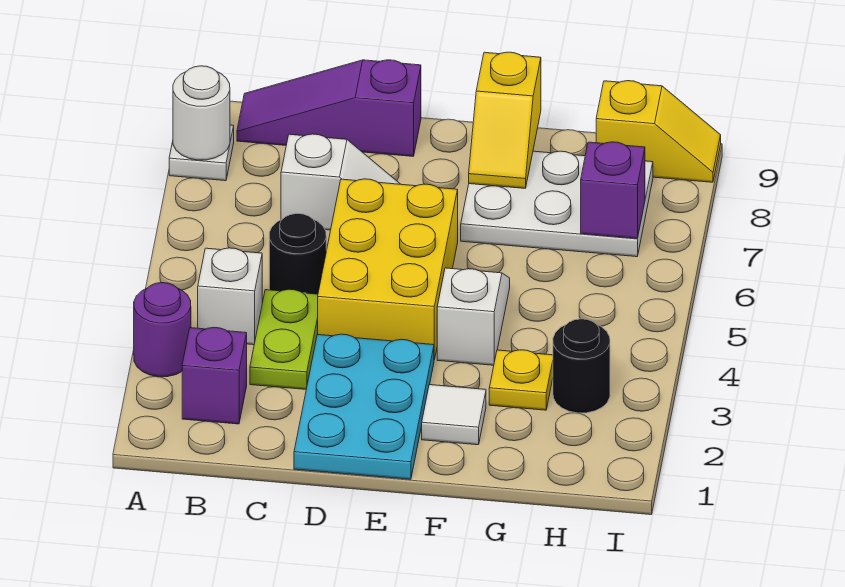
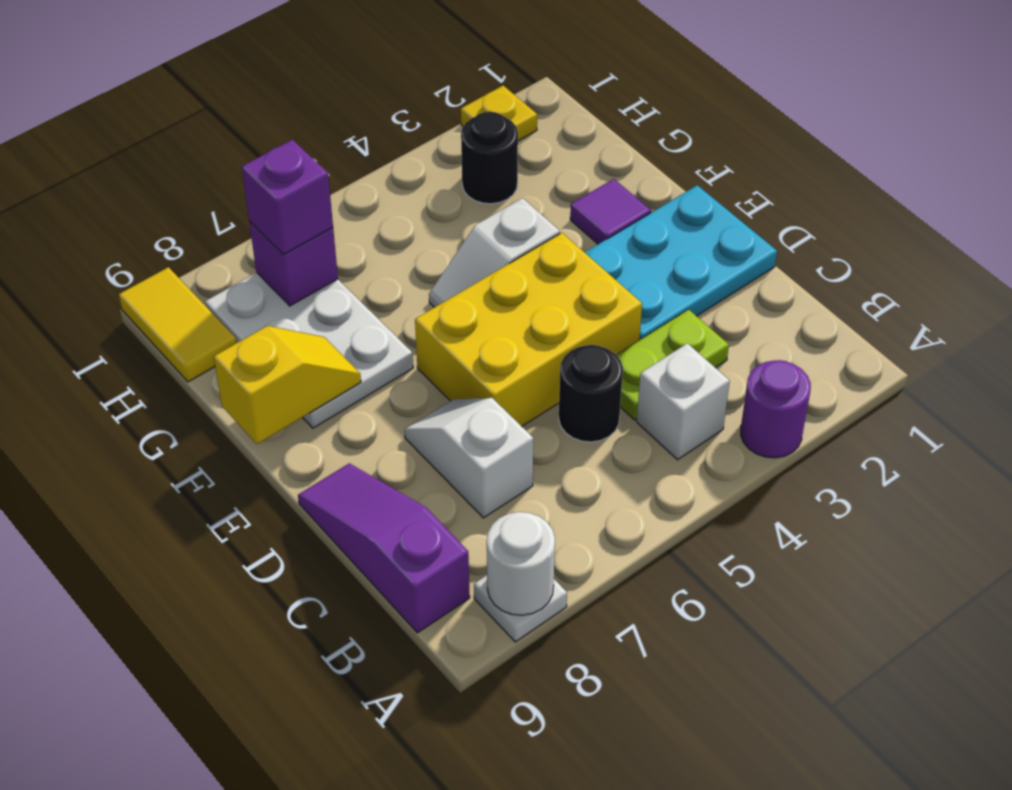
purple brick B2 level 1 -> purple brick H7 level 3
purple slope B9:D9 level 1 top D -> purple slope B9:D9 level 1 top B
white tile F2 level 1 -> purple tile F2 level 1
yellow plate G3 level 1 -> yellow plate I2 level 1
yellow slope H9:I9 level 1 top H -> yellow tile H9:I9 level 1

